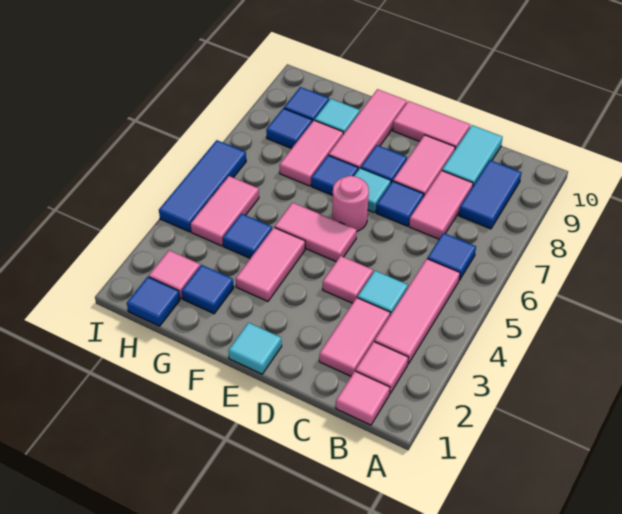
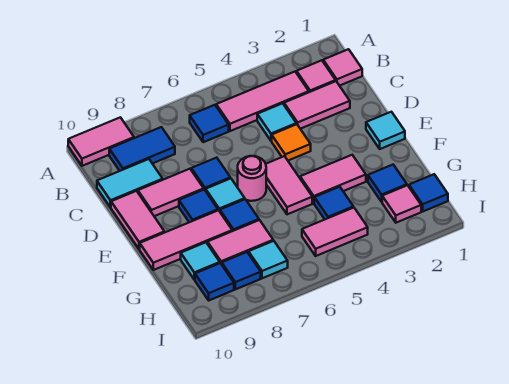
pink tile C7:C8 level 1 -> pink tile A9:A10 level 1
pink tile D4 level 1 -> orange tile D4 level 1
none -> cyan tile H7 level 1
blue tile I4:I6 level 1 -> none

